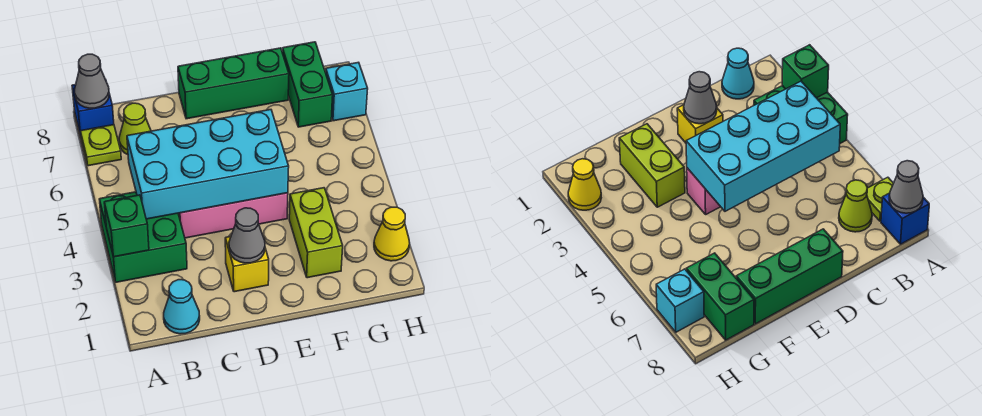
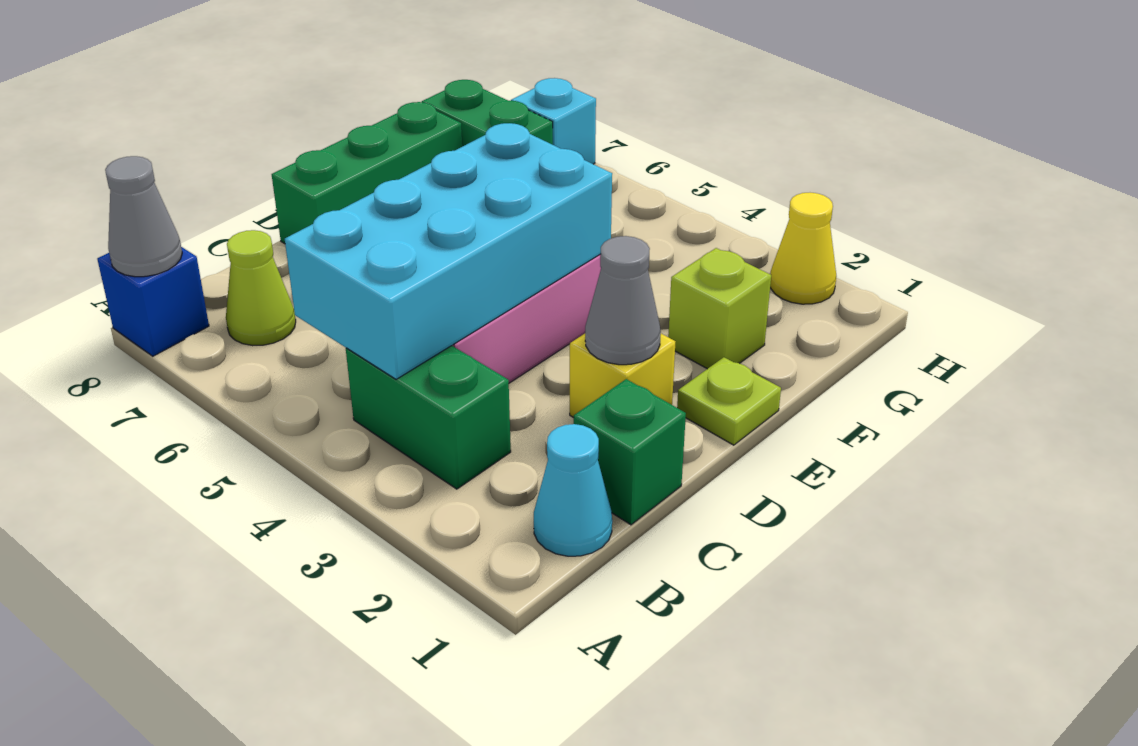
green brick A3:B4 level 1 -> green brick B3:B4 level 1
green brick A3 level 2 -> green brick C1 level 1
lime plate A7 level 1 -> lime plate E1 level 1
lime brick F2:F3 level 1 -> lime brick F2 level 1

